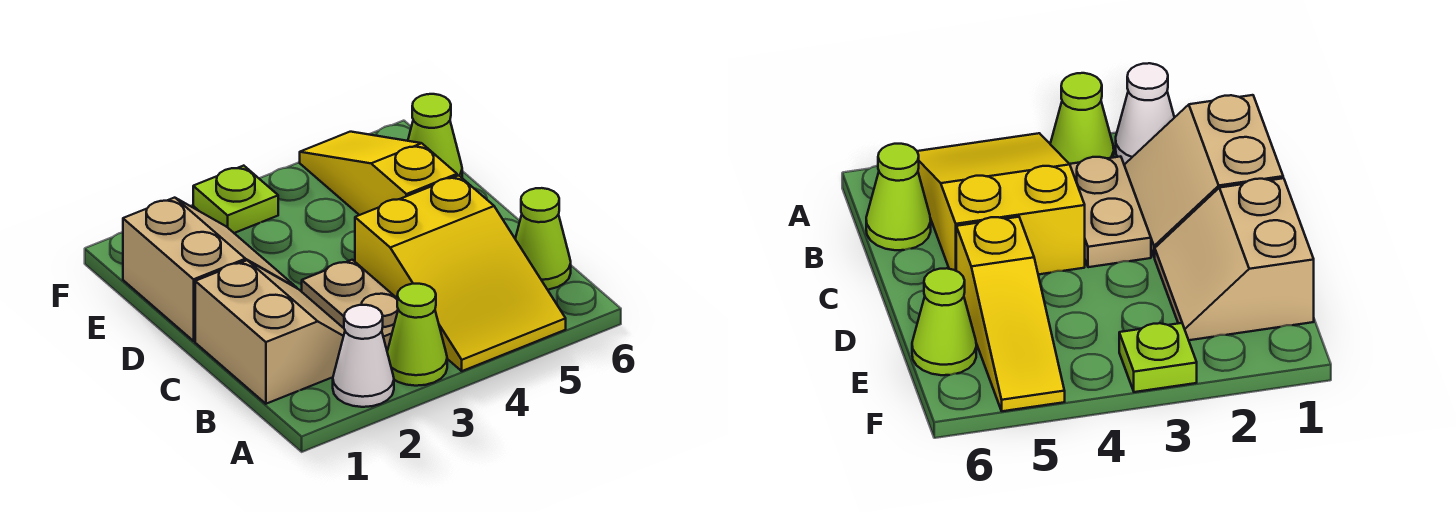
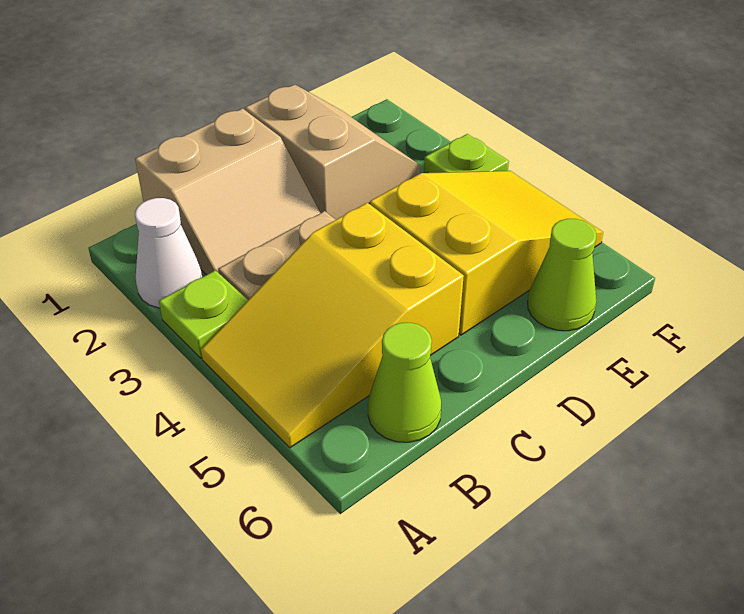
lime cone A3 level 1 -> lime plate A3 level 1
tan slope D1:E2 level 1 top 1 -> tan slope D1:E2 level 1 top D
yellow slope D5:F5 level 1 top D -> yellow slope D4:F5 level 1 top D

